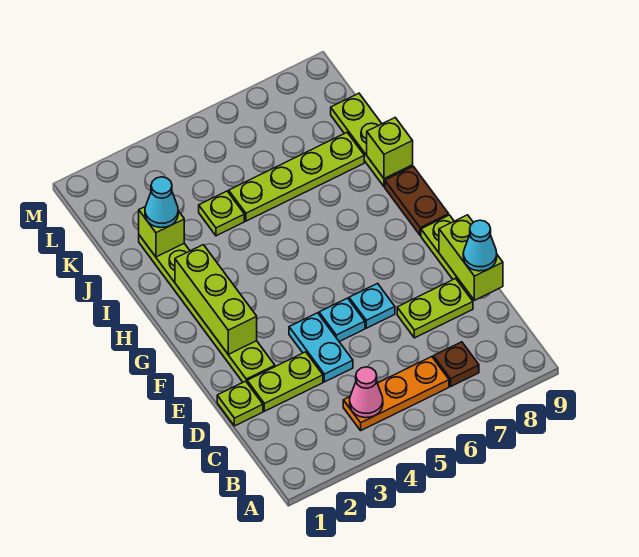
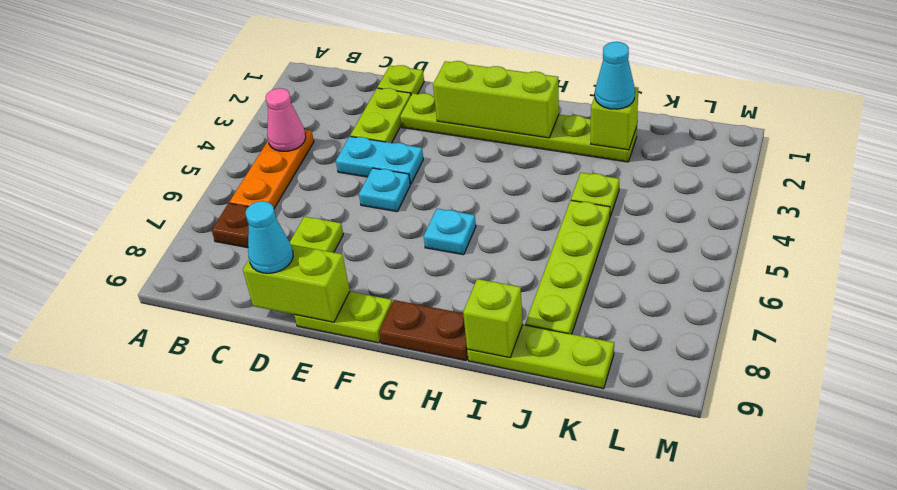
cyan plate E6 level 1 -> cyan plate G6 level 1

